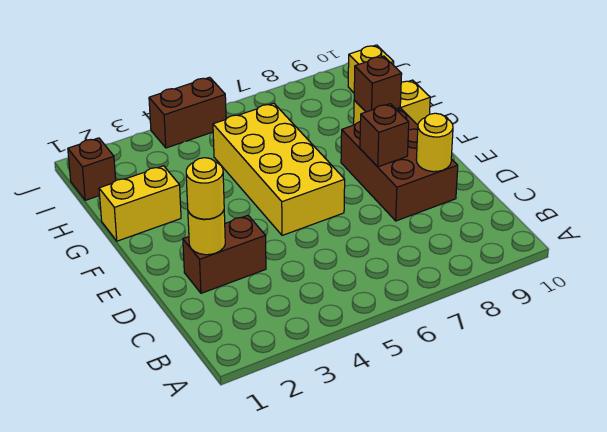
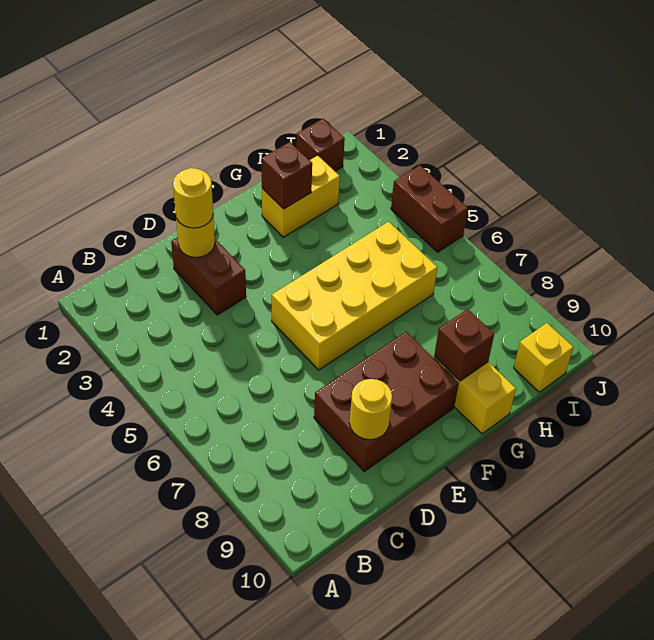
brown brick E8 level 2 -> brown brick G2 level 2
yellow brick G1:G2 level 1 -> yellow brick G2:H2 level 1

